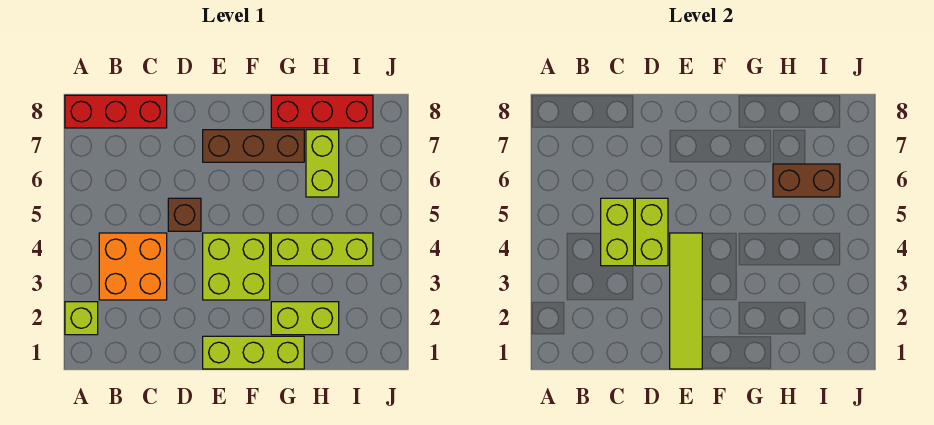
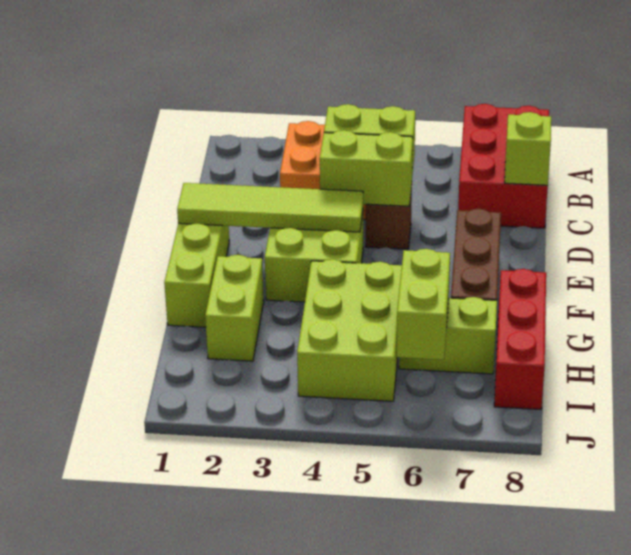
lime brick A2 level 1 -> lime brick C8 level 2
red brick A8:C8 level 1 -> red brick A7:C8 level 1
lime brick G4:I4 level 1 -> lime brick G4:I5 level 1
brown brick H6:I6 level 2 -> lime brick H6:I6 level 2

